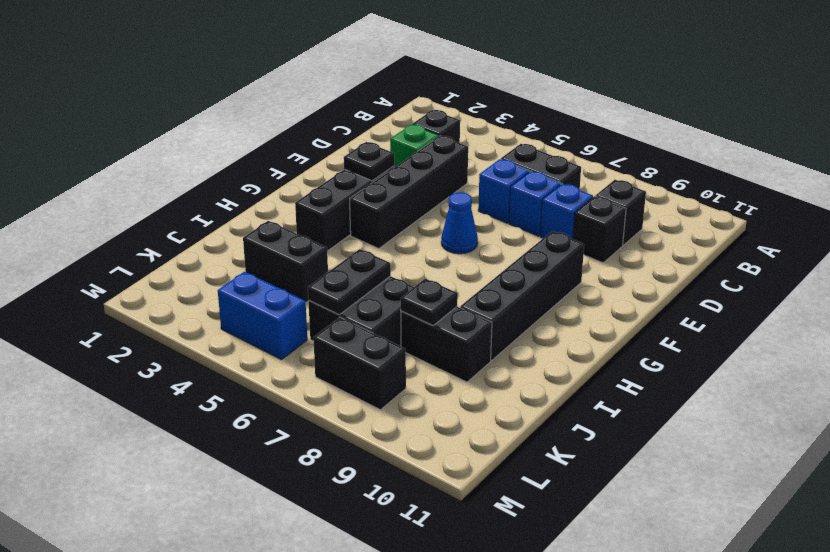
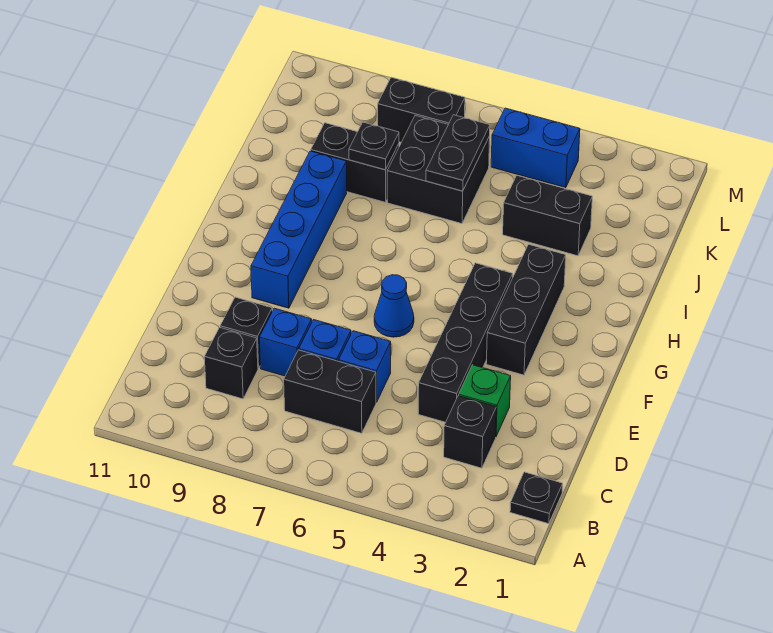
black plate F3 level 2 -> black plate B1 level 1
black brick F9:I9 level 1 -> blue brick F9:I9 level 1

